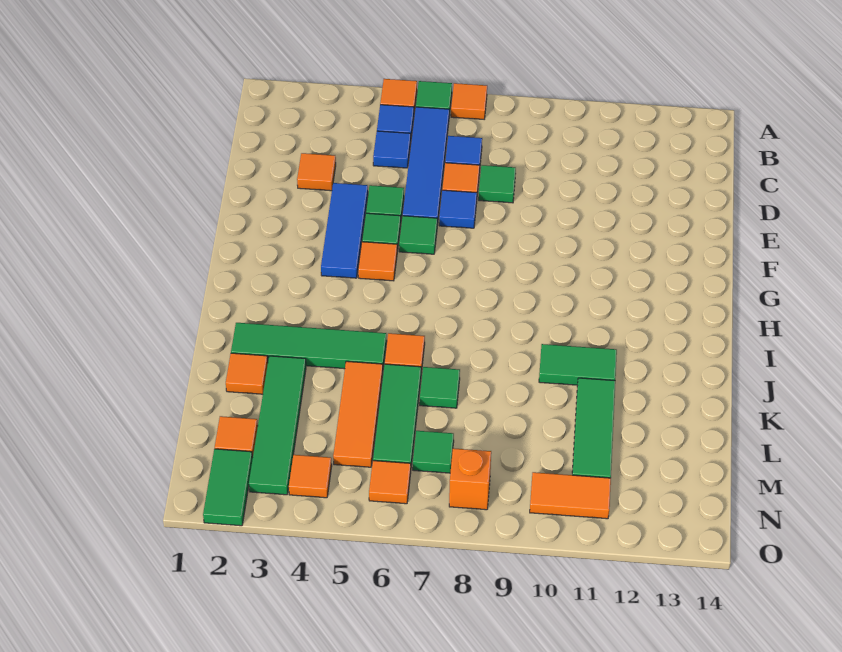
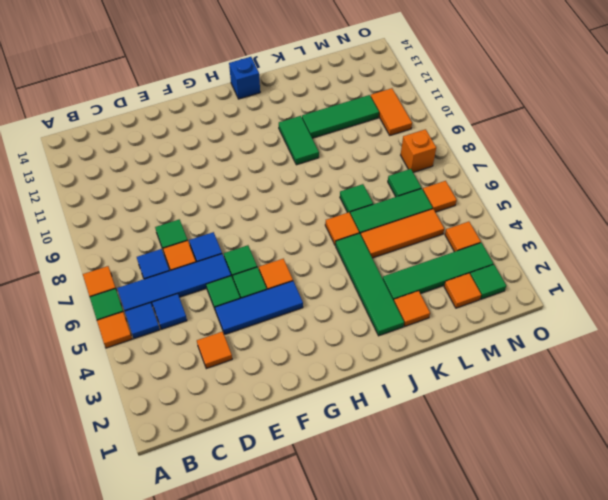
none -> blue brick I14 level 1
green tile N2:O2 level 1 -> green tile N2 level 1

